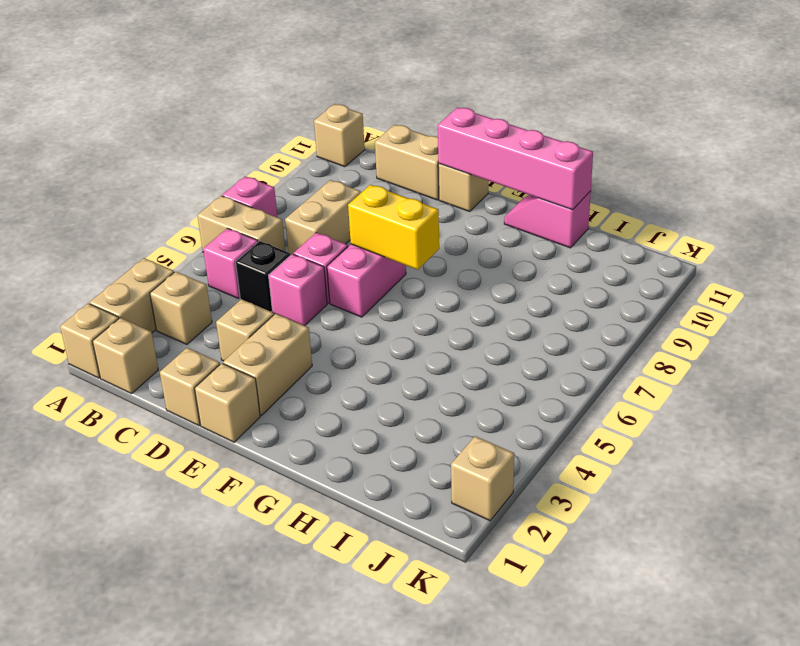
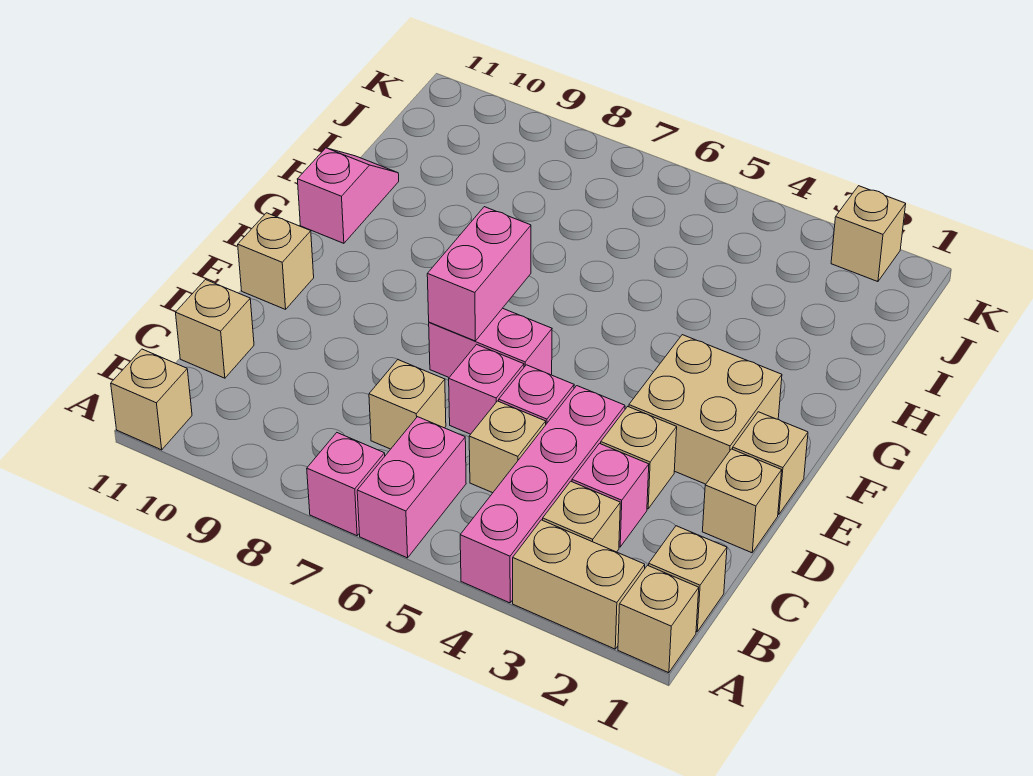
tan brick A6:B6 level 1 -> pink brick A6:B6 level 1
pink brick B5 level 1 -> pink brick C3 level 1
black brick C5 level 1 -> tan brick C5 level 1
tan brick C7:C8 level 1 -> tan brick C7 level 1
tan brick C11:D11 level 1 -> tan brick C11 level 1
tan brick E2:E3 level 1 -> tan brick E2:F3 level 1
yellow brick E7:F7 level 2 -> pink brick E7:F7 level 2
pink brick E11:H11 level 2 -> pink brick A4:D4 level 1
pink slope G11:H11 level 1 top H -> pink slope G11:H11 level 1 top G

